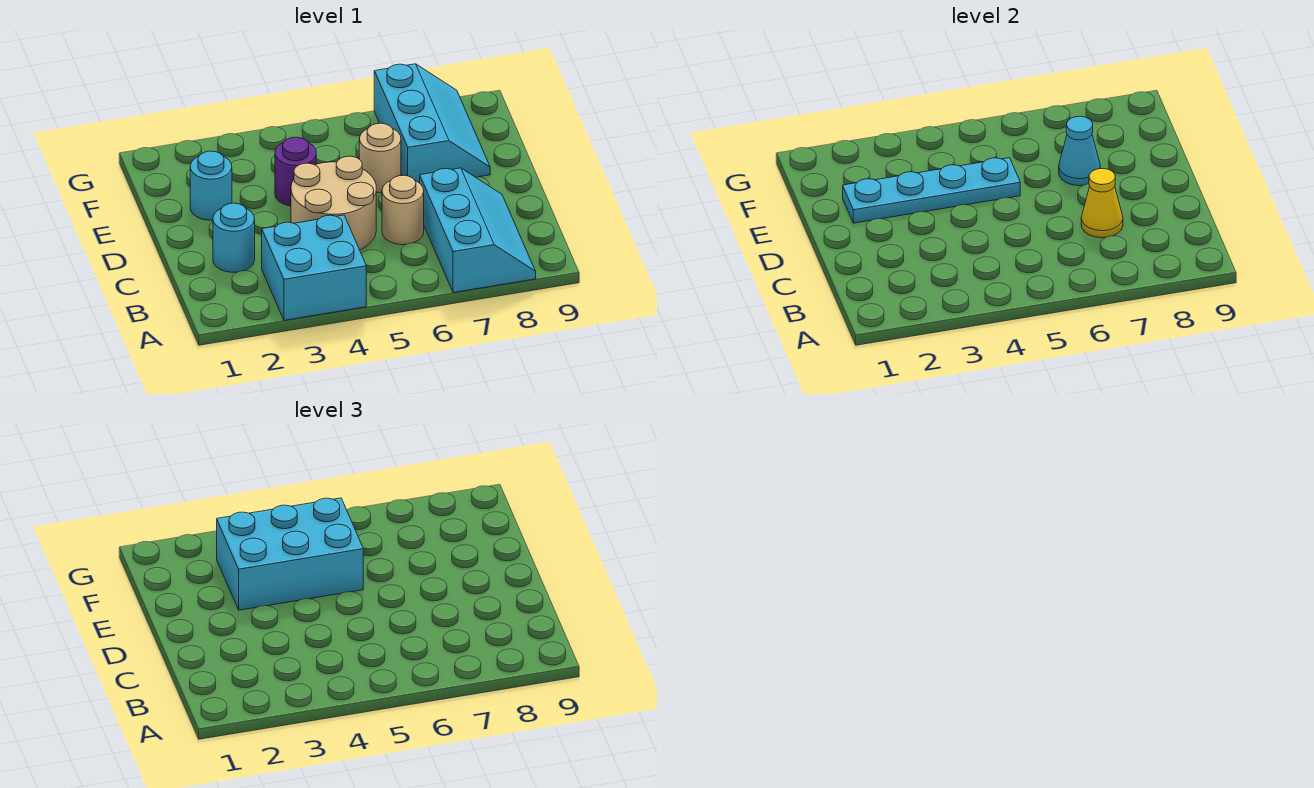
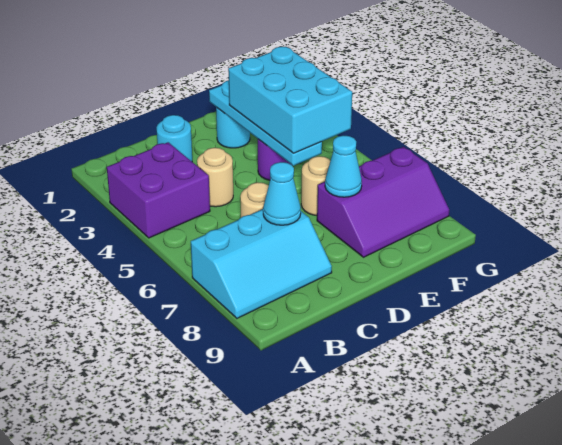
cyan brick A3:B4 level 1 -> purple brick A3:B4 level 1
tan round brick C4:D5 level 1 -> tan round brick C4 level 1
yellow cone C7 level 2 -> cyan cone C7 level 2
cyan slope E7:G8 level 1 top 7 -> purple slope E7:G8 level 1 top 7

